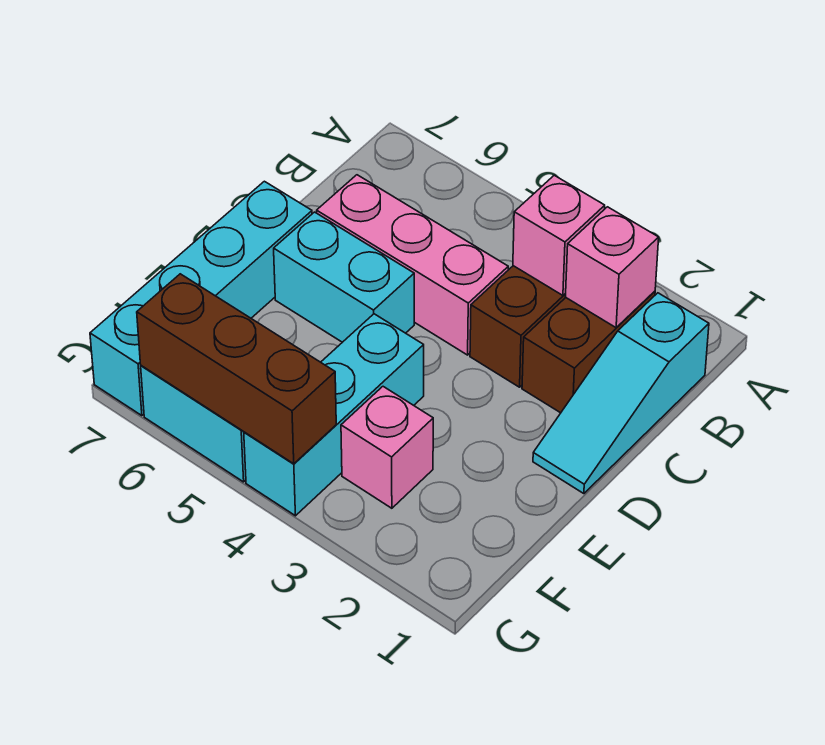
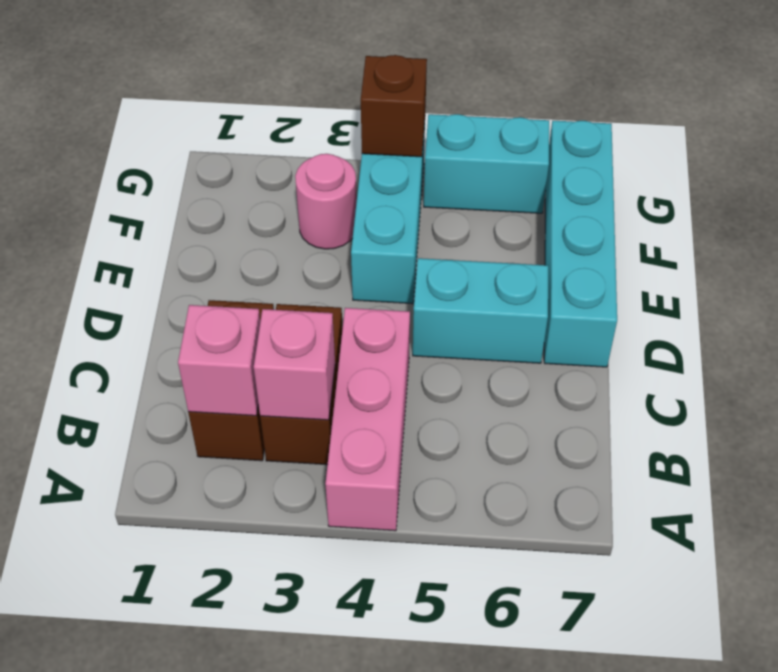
cyan slope B1:D1 level 1 top B -> none
pink brick C4:C6 level 1 -> pink brick A4:C4 level 1
pink brick F3 level 1 -> pink round brick F3 level 1
brown brick G4:G6 level 2 -> brown brick G4 level 2

